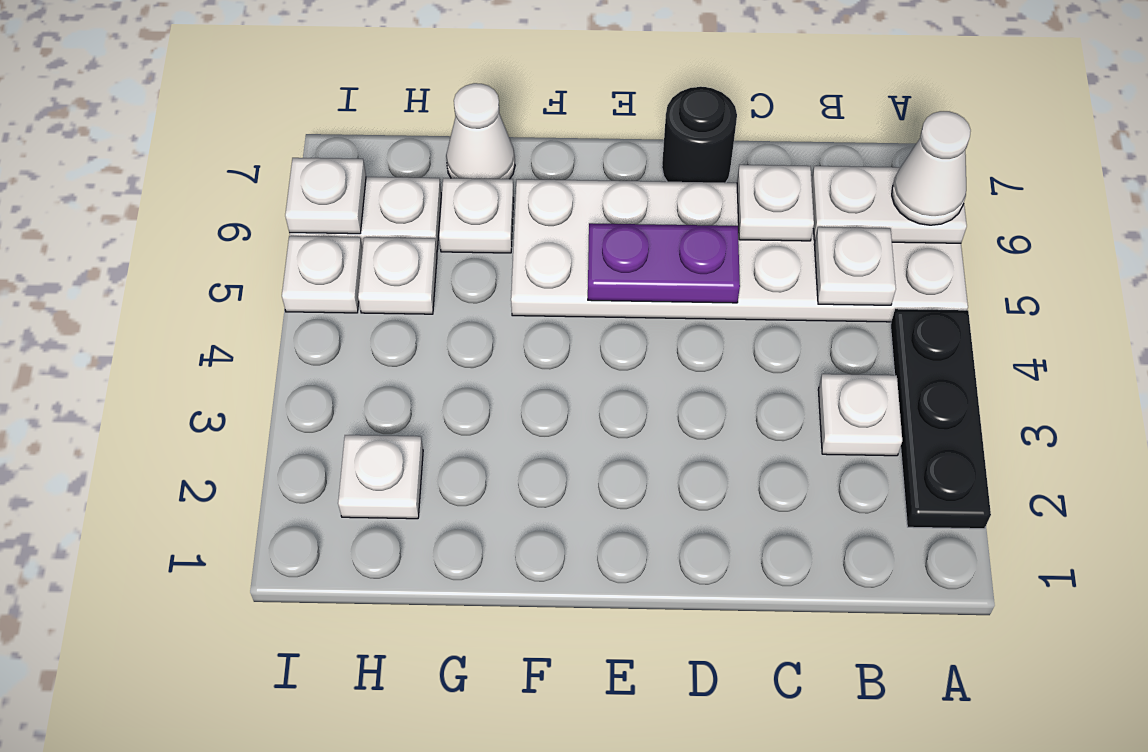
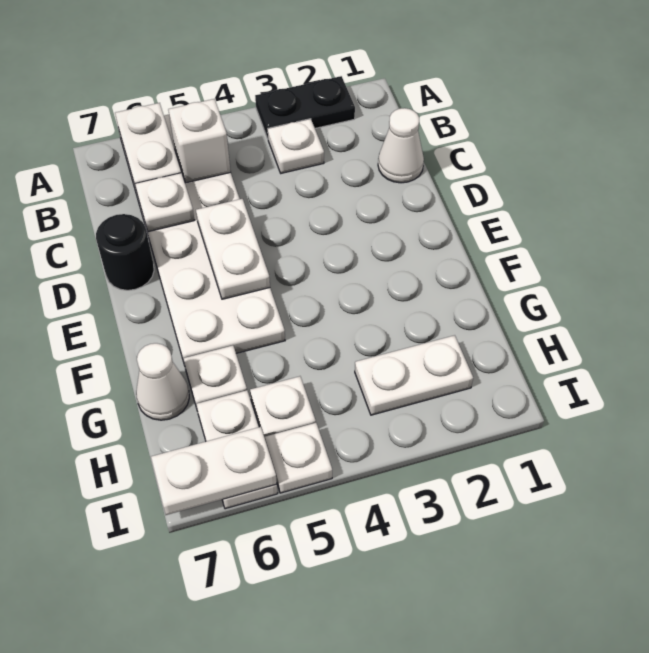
black plate A2:A4 level 1 -> black plate A2:A3 level 1
white cone A6 level 3 -> white cone C1 level 1
white plate B5 level 2 -> white brick B5 level 2
purple plate D5:E5 level 2 -> white plate D5:E5 level 2
white plate H2 level 1 -> white plate H2:H3 level 1
white plate I6 level 2 -> white plate I6:I7 level 2

